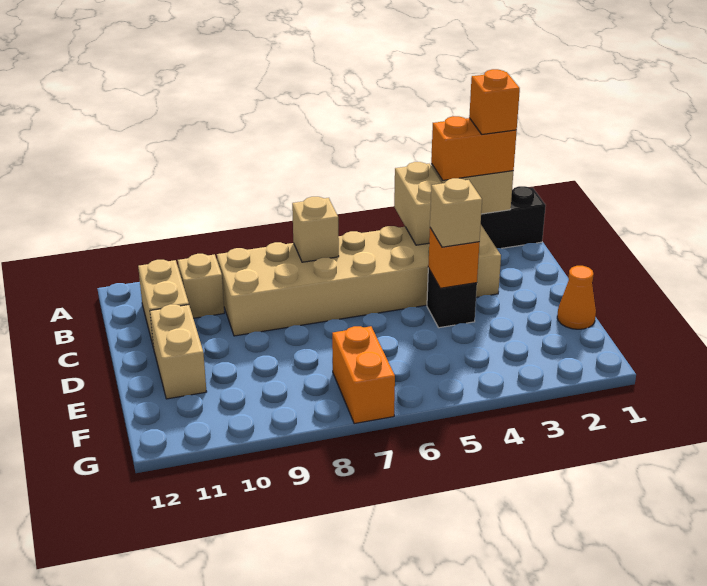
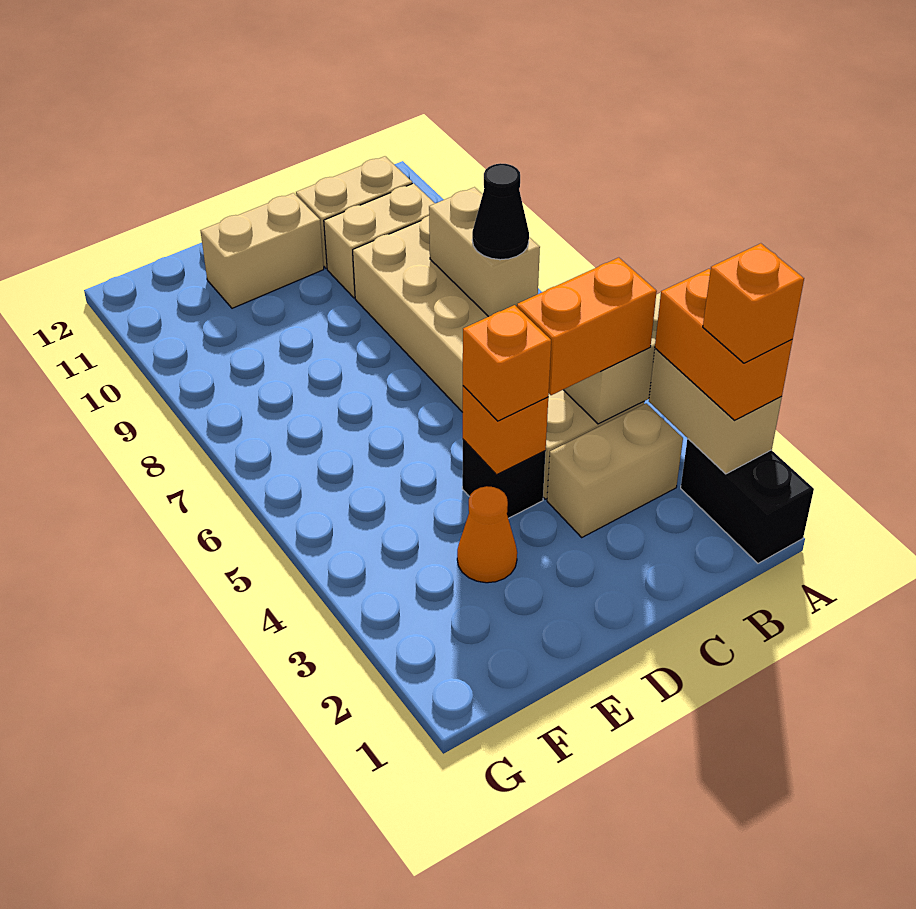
tan brick B7 level 2 -> tan brick B7:B8 level 2
none -> black cone B7 level 3
tan brick B10 level 1 -> tan brick B10:C10 level 1
tan brick D4 level 3 -> orange brick D4 level 3
orange cone E1 level 1 -> orange cone E3 level 1
orange brick F7:G7 level 1 -> orange brick B4:C4 level 3

